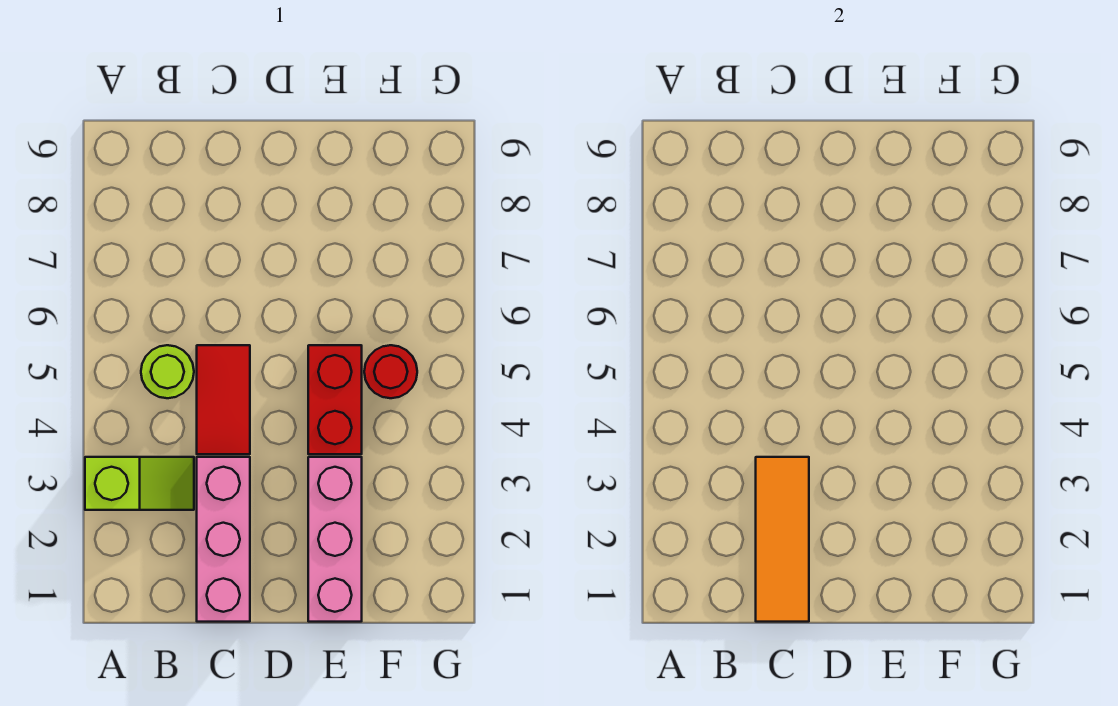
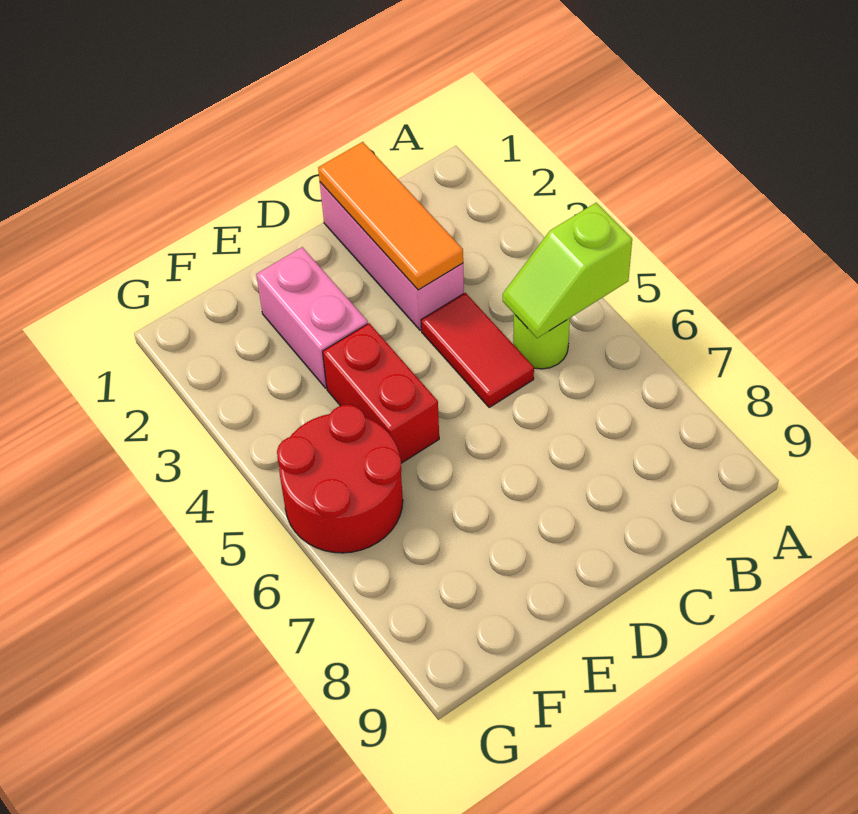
lime slope A3:B3 level 1 top A -> lime slope A5:B5 level 2 top A
pink brick E1:E3 level 1 -> pink brick E2:E3 level 1
red round brick F5 level 1 -> red round brick F5:G6 level 1

